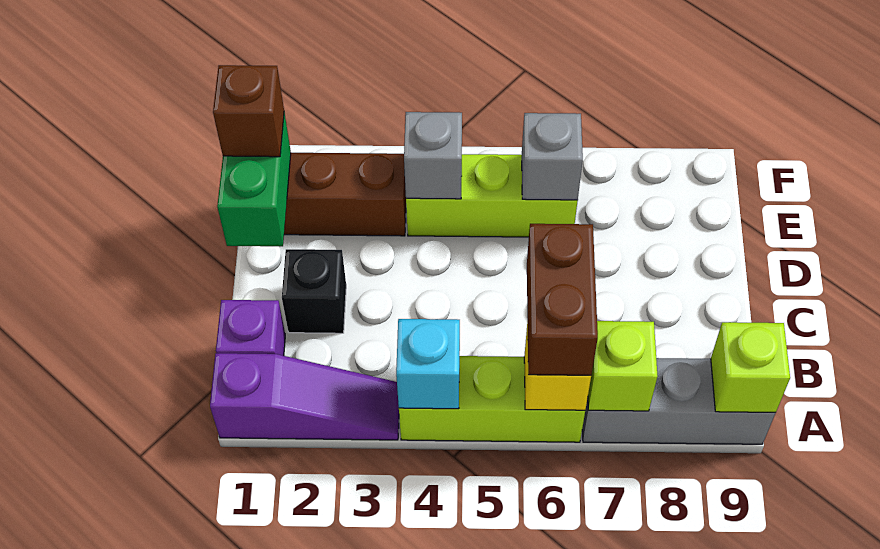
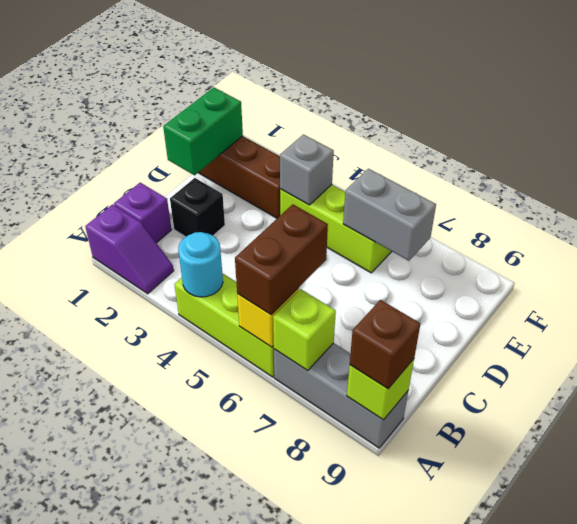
purple slope A1:A3 level 1 top 1 -> purple slope A1:A2 level 1 top 1
cyan brick A4 level 2 -> cyan round brick A4 level 2
brown brick E1 level 3 -> brown brick A9 level 3
grey brick E6 level 2 -> grey brick E6:E7 level 2

